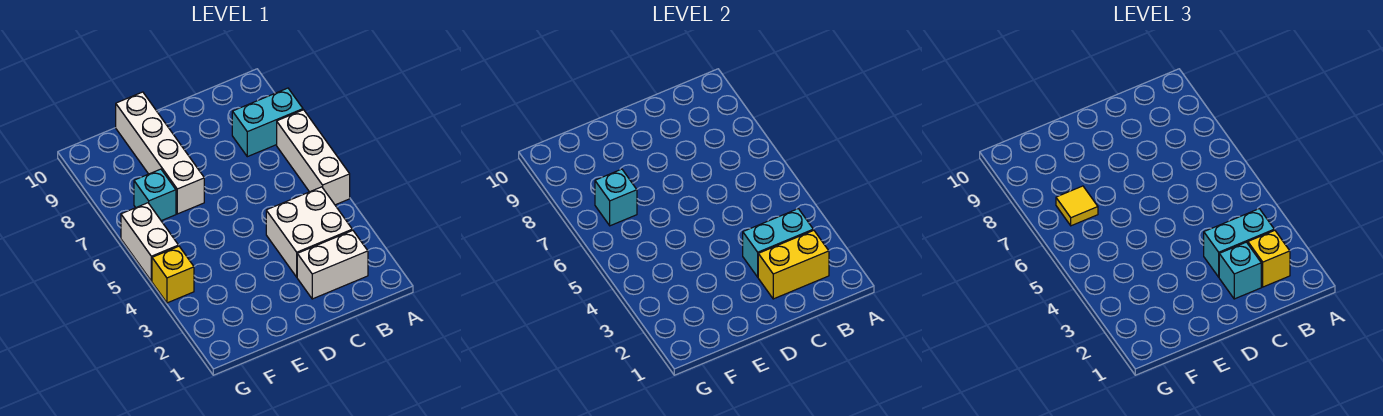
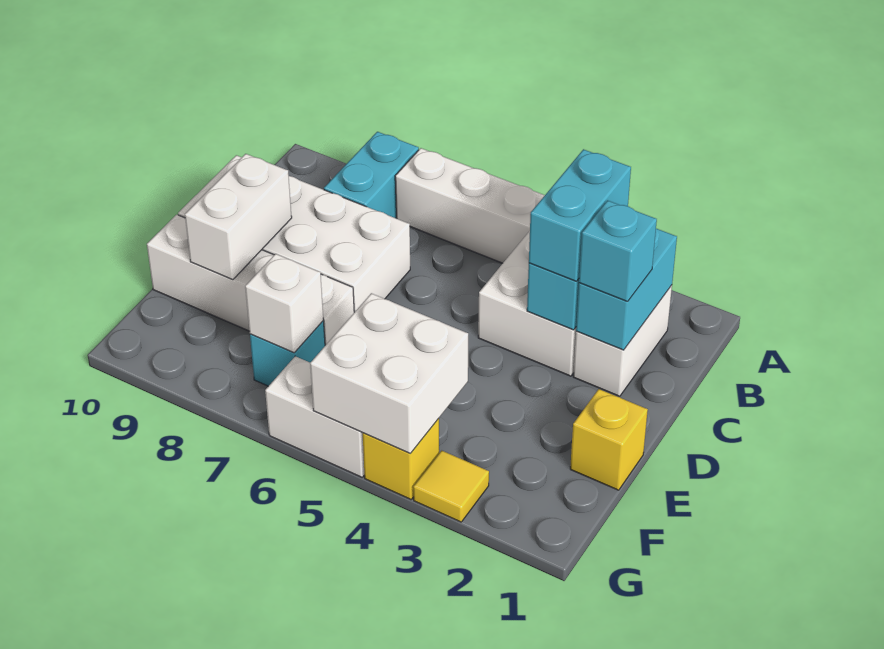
yellow brick B2:C2 level 2 -> cyan brick B2:C2 level 2
yellow brick B2 level 3 -> yellow brick E1 level 1
none -> white brick C7:D10 level 1
none -> white brick D9:E9 level 2
none -> white brick F4:G5 level 2
cyan brick F7 level 2 -> white brick F7 level 2
yellow tile F7 level 3 -> yellow tile G3 level 1

